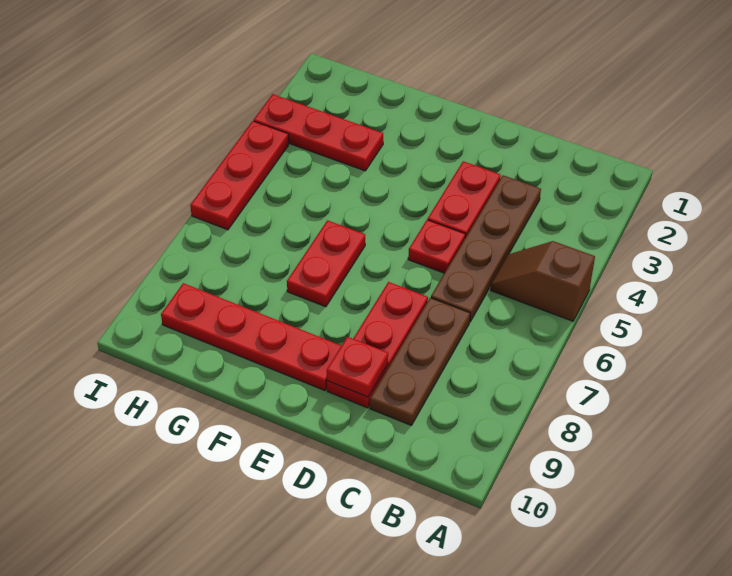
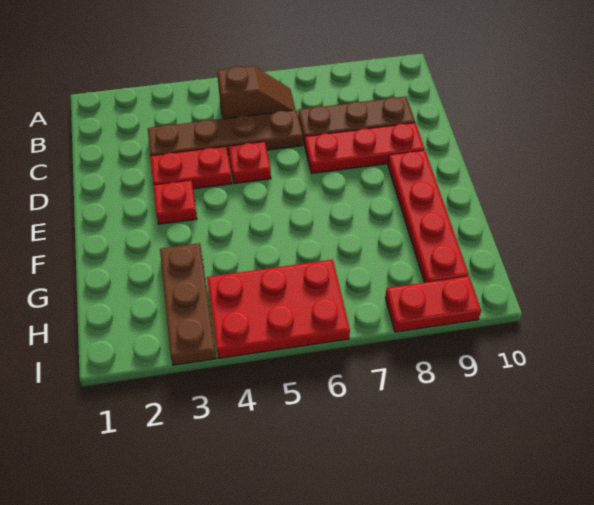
brown slope A5:B5 level 1 top A -> brown slope B5:B6 level 1 top 5
red plate D9 level 2 -> red plate E3 level 1
red plate F6:F7 level 1 -> red plate I8:I9 level 1
red plate G3:I3 level 1 -> brown plate G3:I3 level 1
red plate I4:I6 level 1 -> red plate H4:I6 level 1

